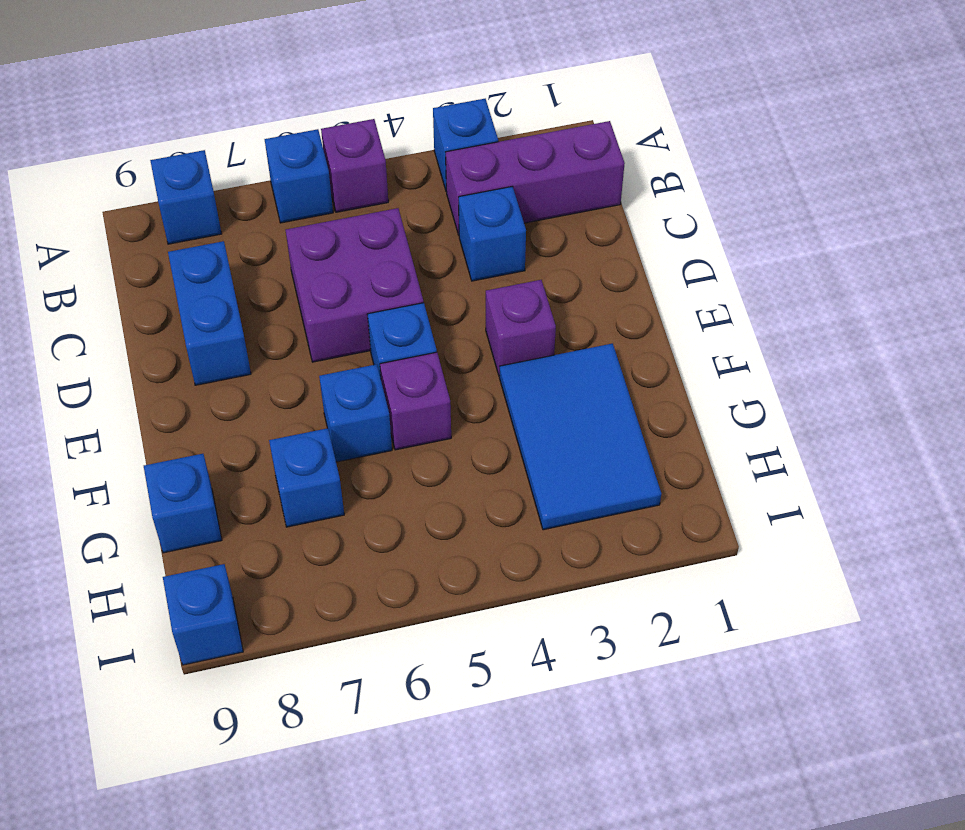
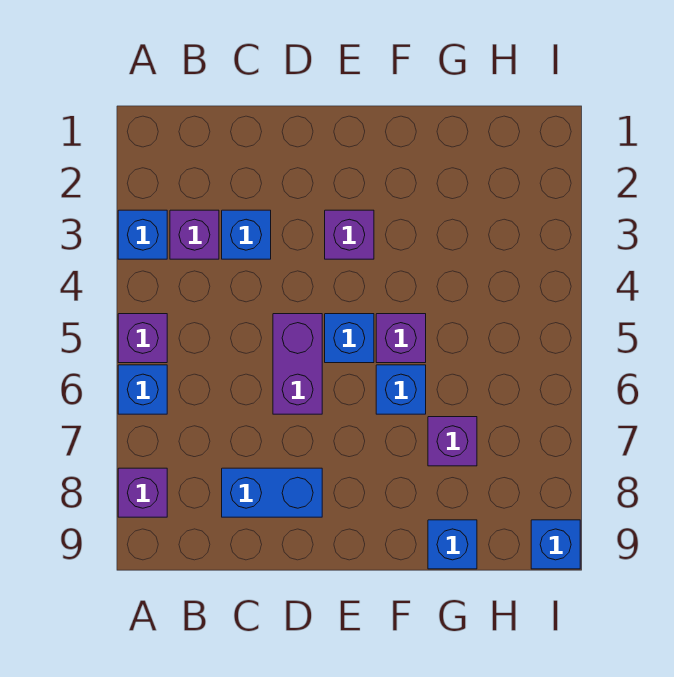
blue brick A8 level 1 -> purple brick A8 level 1
purple brick B1:B3 level 1 -> purple brick B3 level 1
purple brick C5:D6 level 1 -> purple brick D5:D6 level 1
blue tile F2:H3 level 1 -> none
blue brick G7 level 1 -> purple brick G7 level 1

